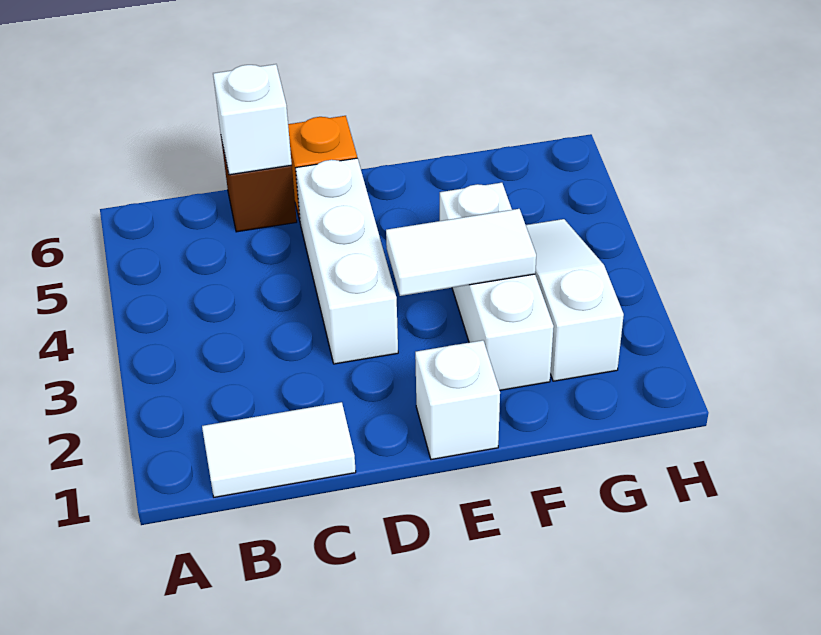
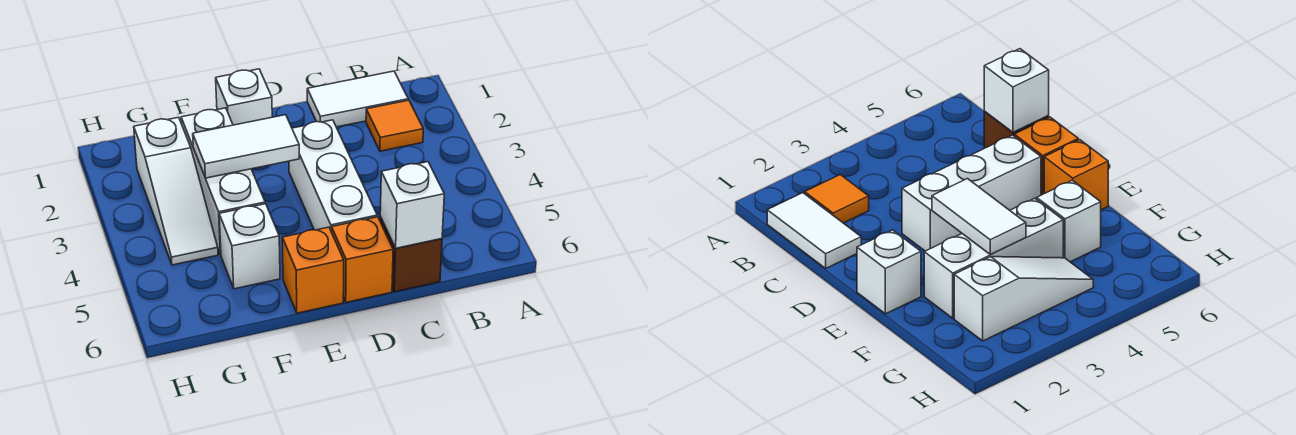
none -> orange tile B2 level 1
none -> orange brick E6 level 1
none -> white brick F5 level 1

